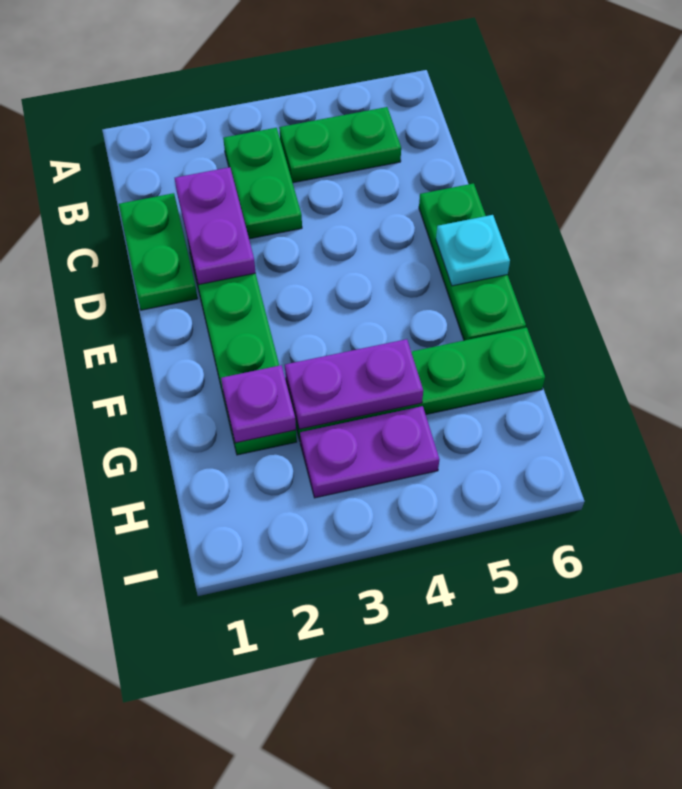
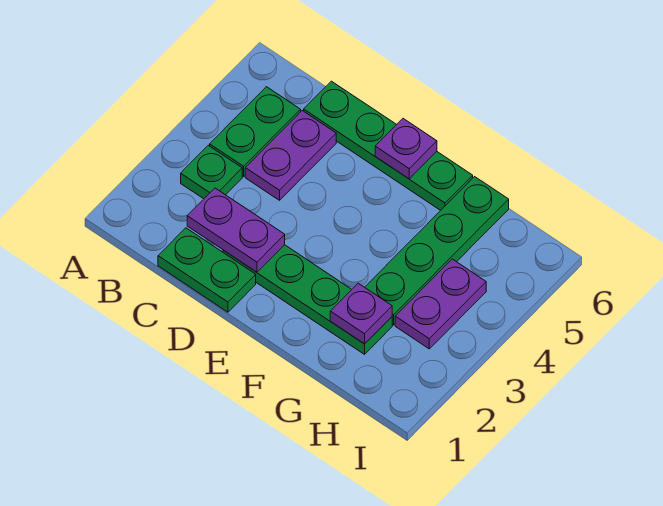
green plate B3:C3 level 1 -> green plate B3 level 1
green plate D6:F6 level 1 -> green plate C6:F6 level 1
cyan plate E6 level 2 -> purple plate E6 level 2
purple plate G3:G4 level 2 -> purple plate C4:C5 level 1

